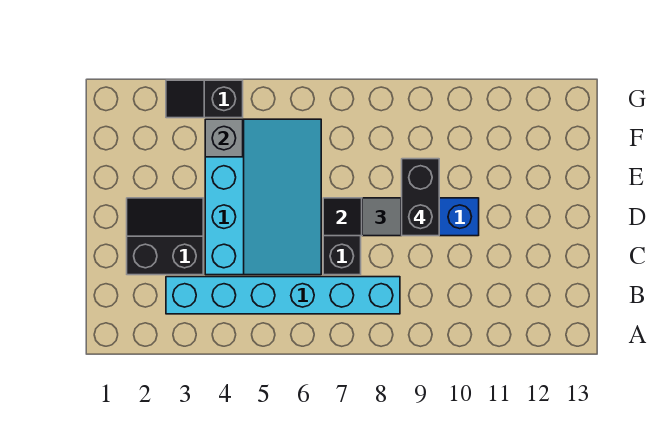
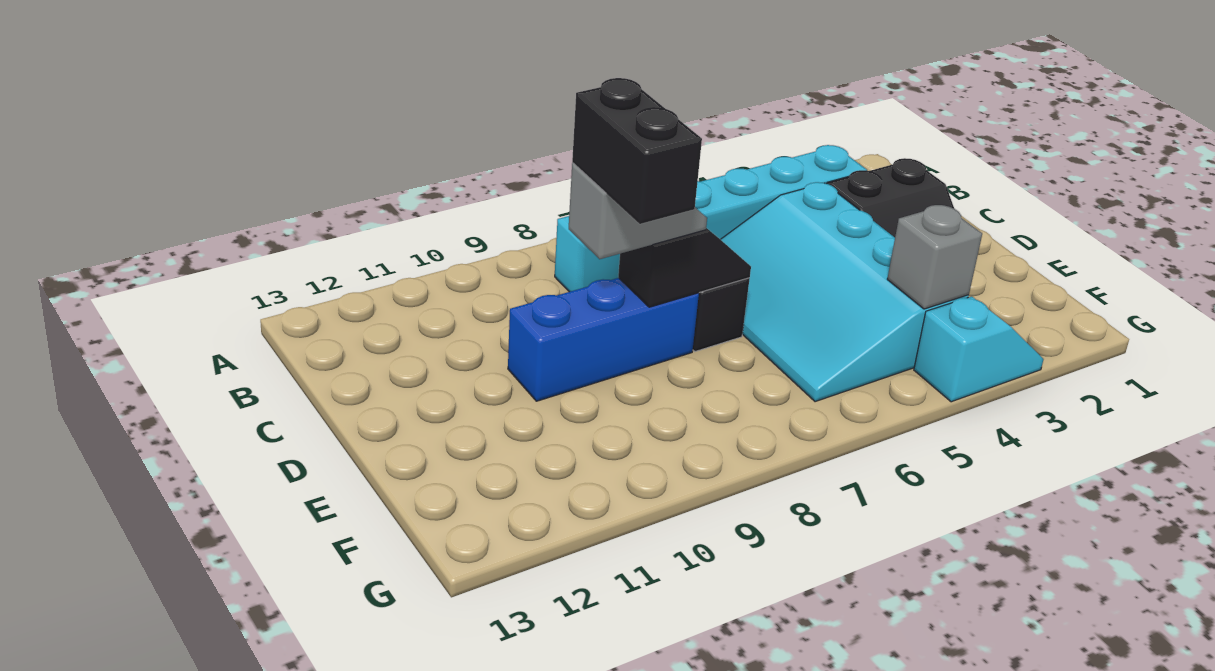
black slope G3:G4 level 1 top 4 -> cyan slope G3:G4 level 1 top 4

